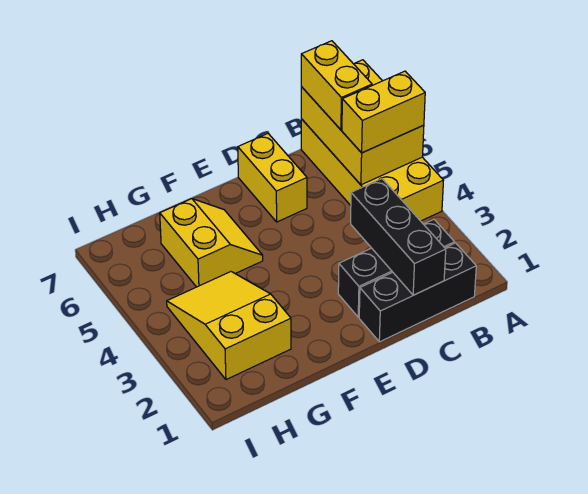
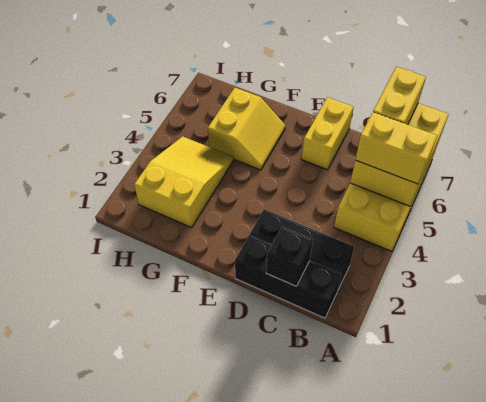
black brick C1:C3 level 2 -> black brick C1 level 2

